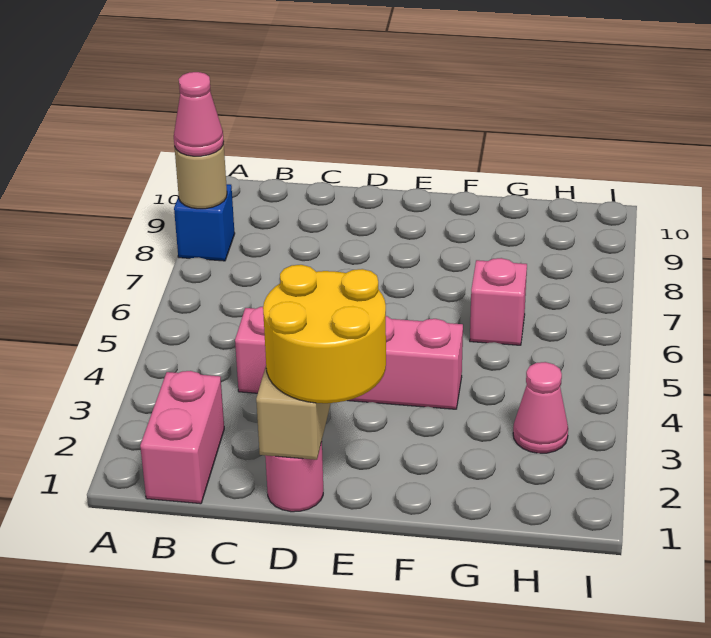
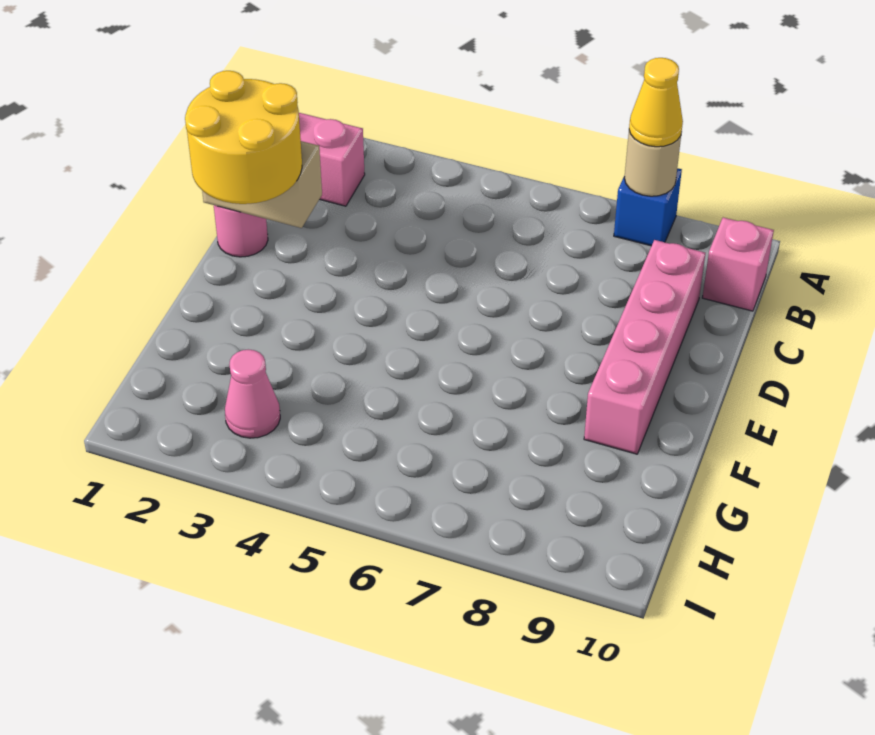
pink cone A8 level 3 -> yellow cone A8 level 3
pink brick C4:F4 level 1 -> pink brick C9:F9 level 1
pink brick G6 level 1 -> pink brick B10 level 1

